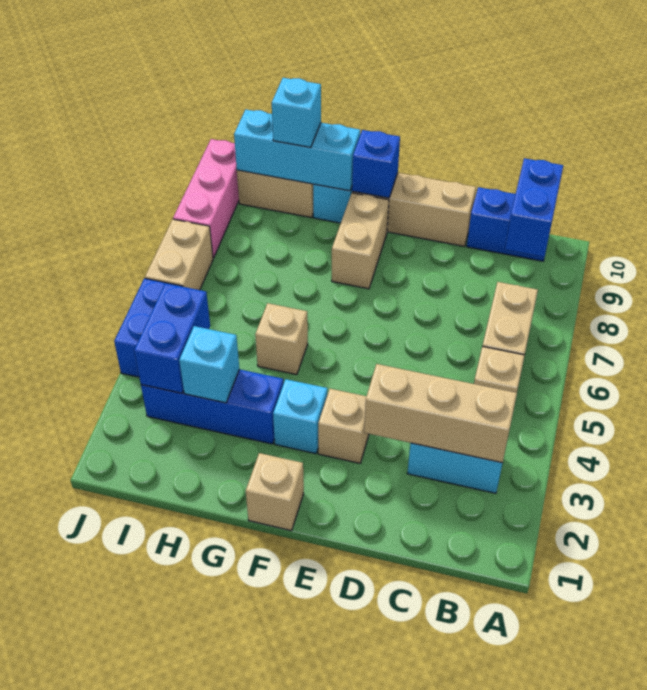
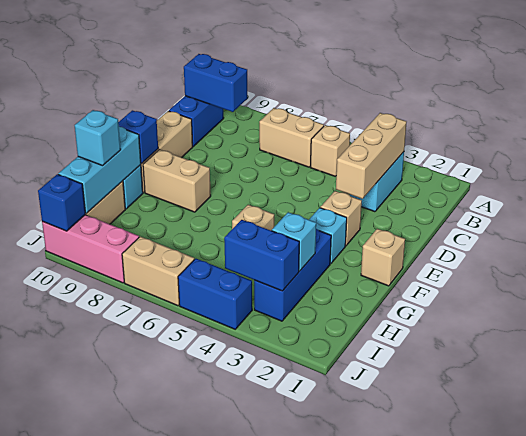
none -> blue brick J10 level 2

